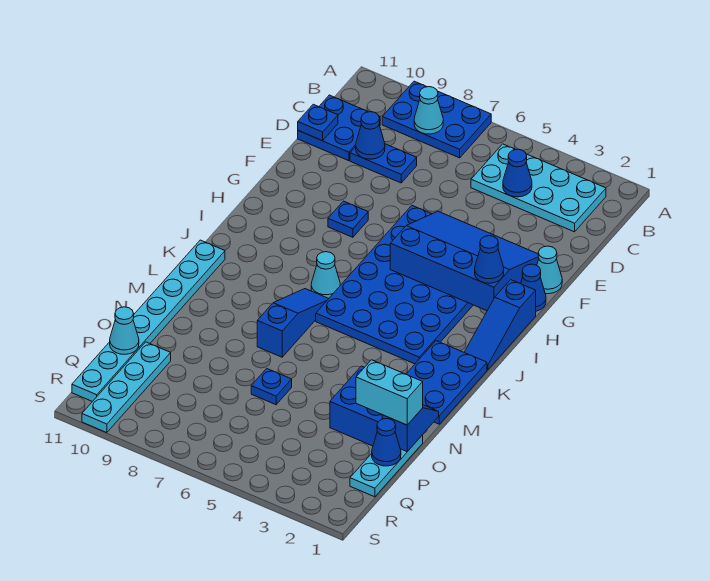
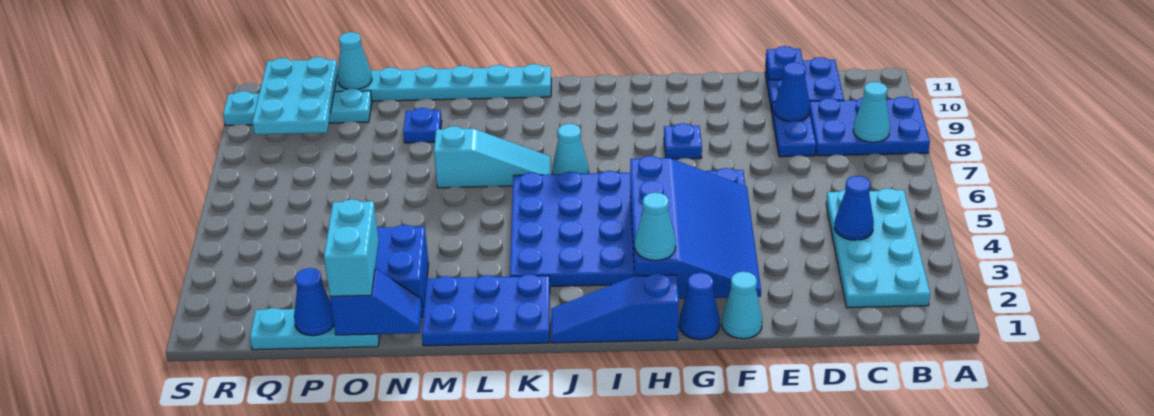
blue plate A7:B9 level 1 -> blue plate A8:C9 level 1
blue cone H2 level 3 -> cyan cone H2 level 3
blue slope K7:M7 level 1 top M -> cyan slope K7:M7 level 1 top M
blue plate O6 level 1 -> blue plate N9 level 1
none -> cyan plate Q9:R11 level 2

